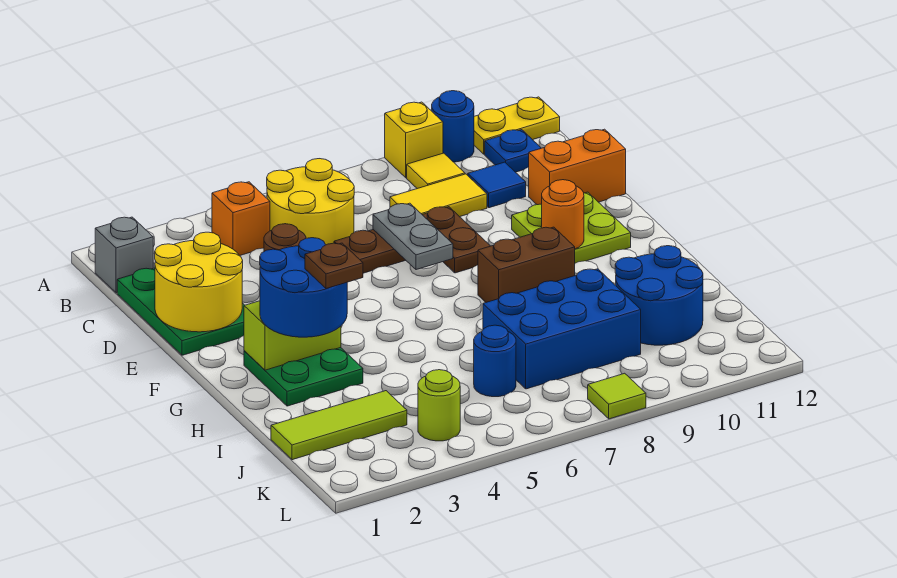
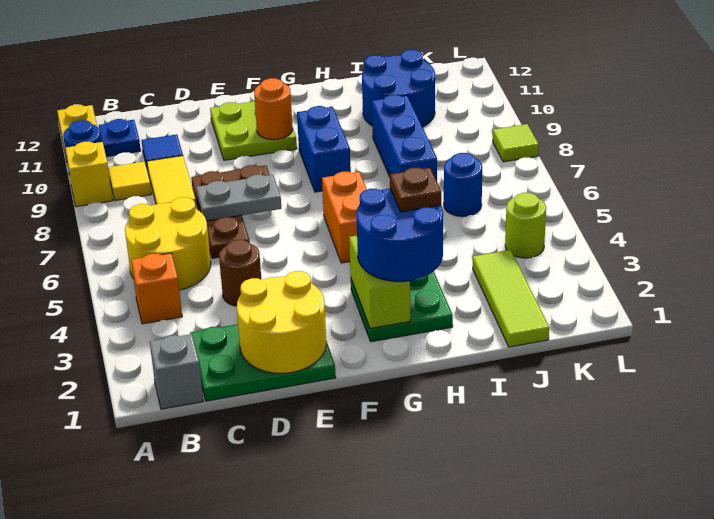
orange brick D11:D12 level 1 -> orange brick G5:G6 level 1
brown brick G8:G9 level 1 -> blue brick G8:G9 level 1
blue brick I7:J9 level 1 -> blue brick I7:I9 level 1

